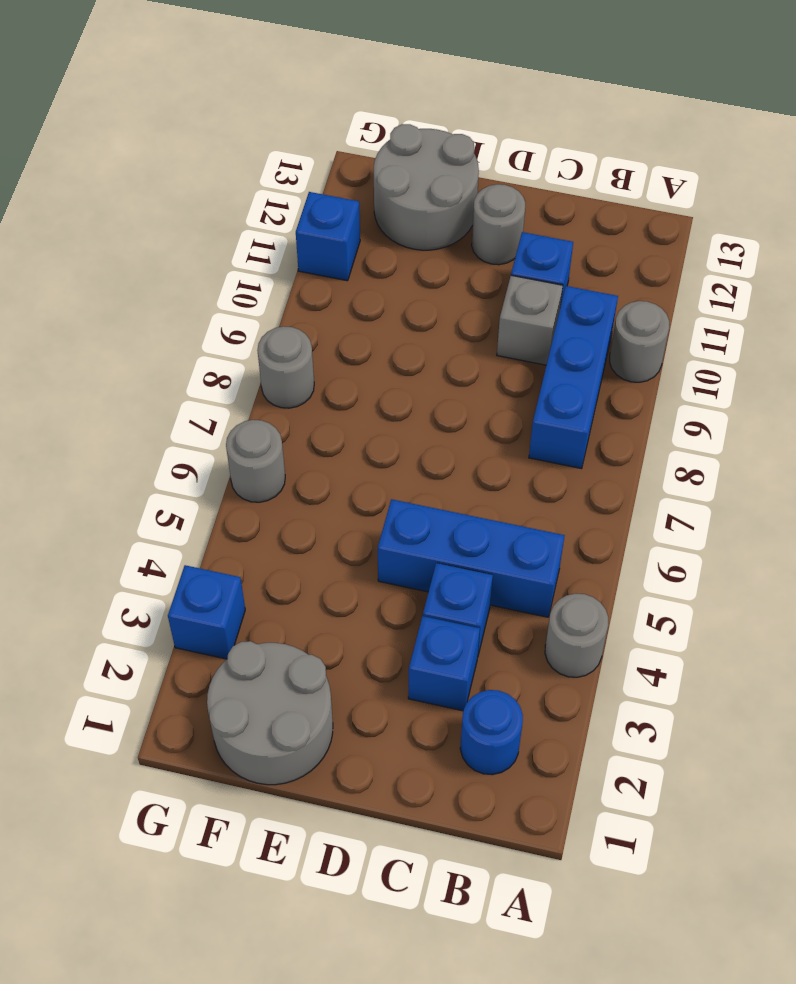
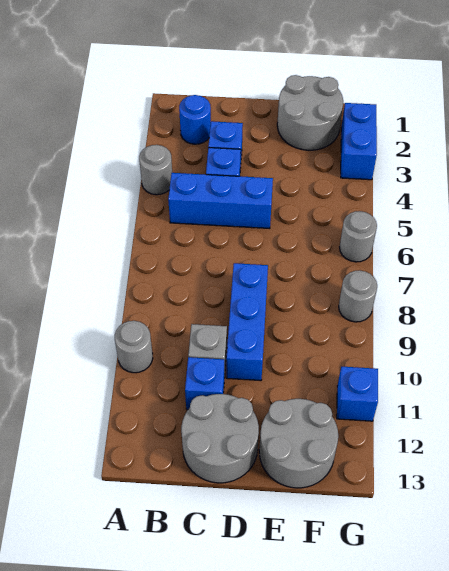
blue brick B8:B10 level 1 -> blue brick D8:D10 level 1
grey round brick D12 level 1 -> grey round brick C12:D13 level 1
blue brick G3 level 1 -> blue brick G2:G3 level 1

